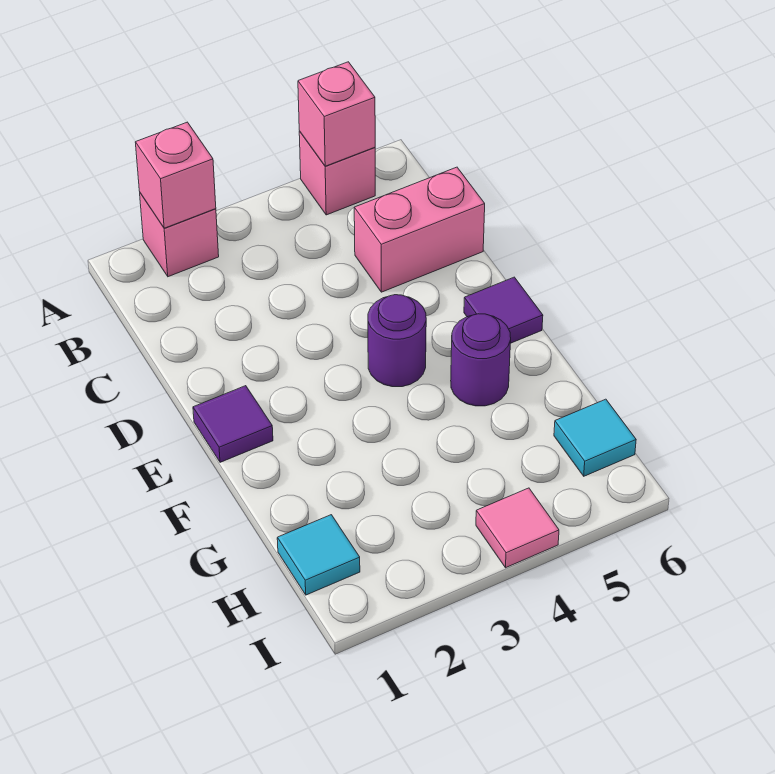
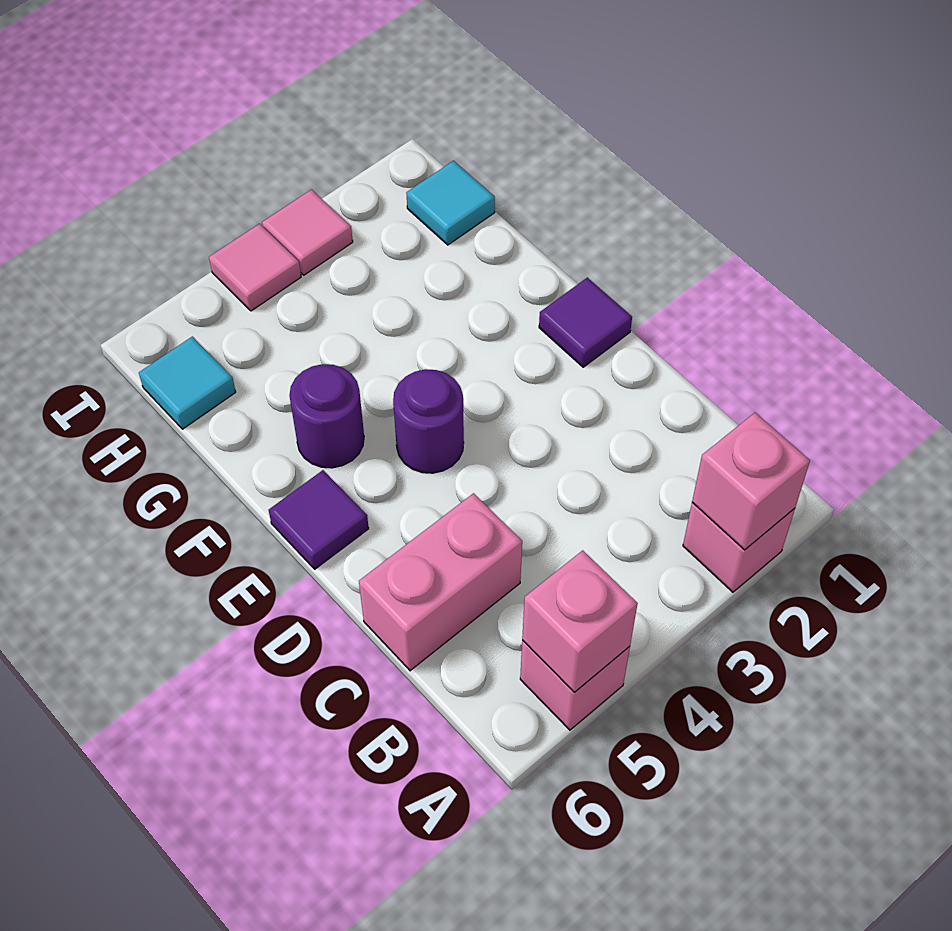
none -> pink tile I3 level 1

